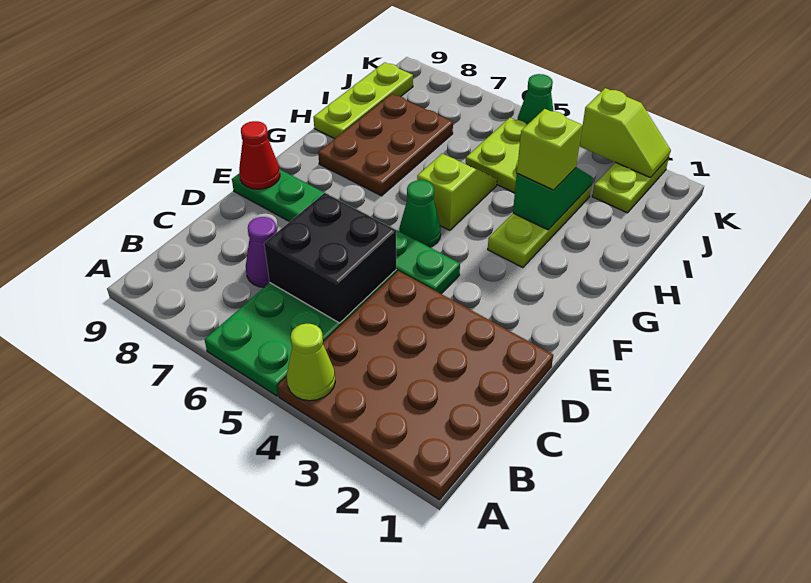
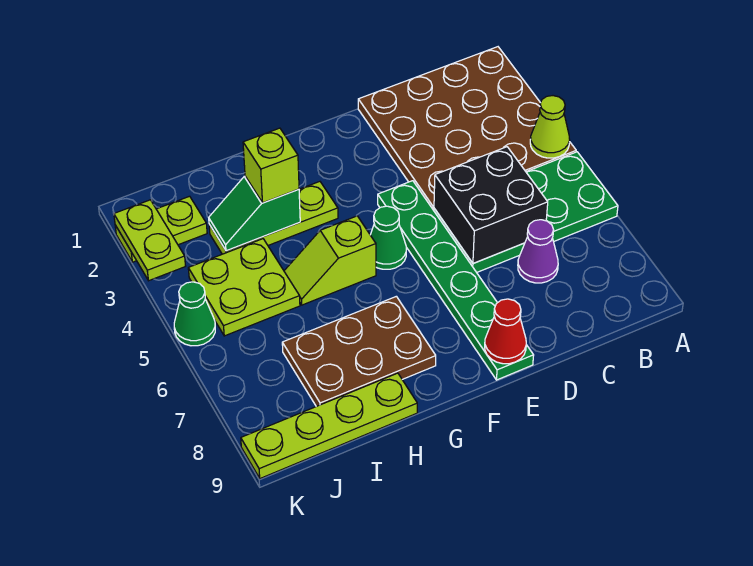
lime plate H9:J9 level 1 -> lime plate H9:K9 level 1
lime slope K2:K3 level 2 top 3 -> lime plate K2:K3 level 2

